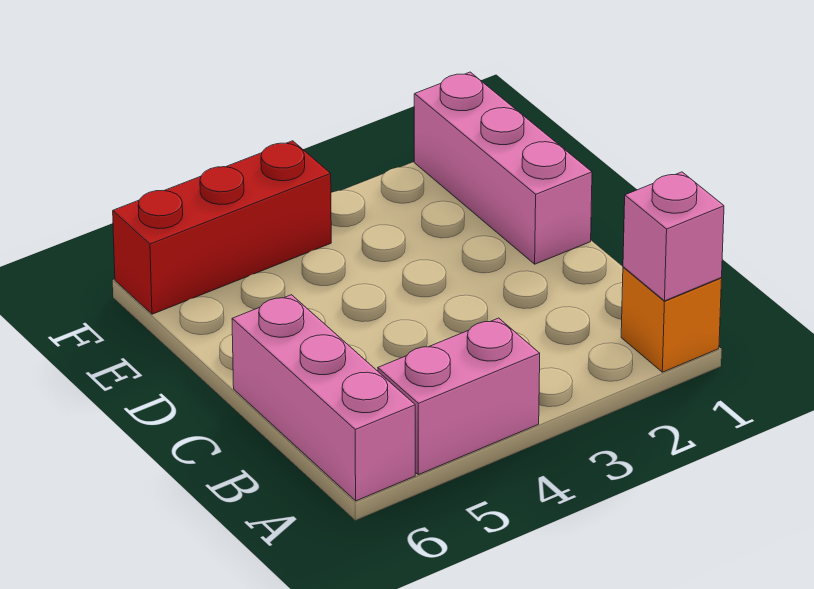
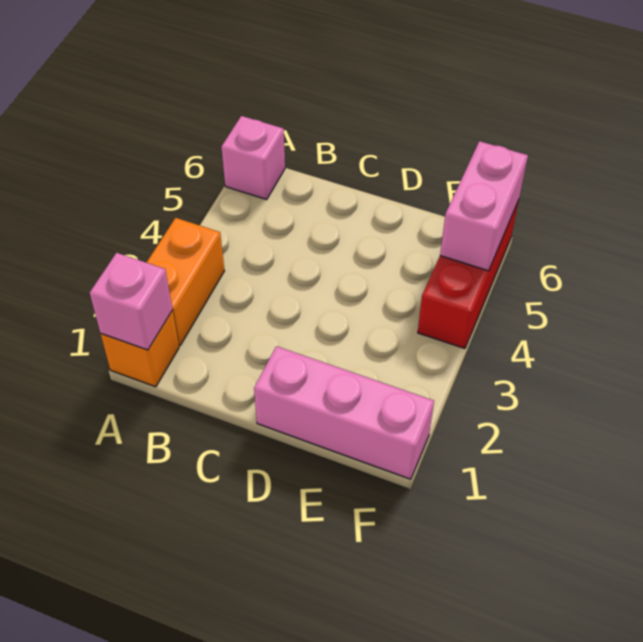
none -> orange brick A2:A3 level 1
pink brick A4:A5 level 1 -> pink brick F5:F6 level 2
pink brick A6:C6 level 1 -> pink brick A6 level 1

